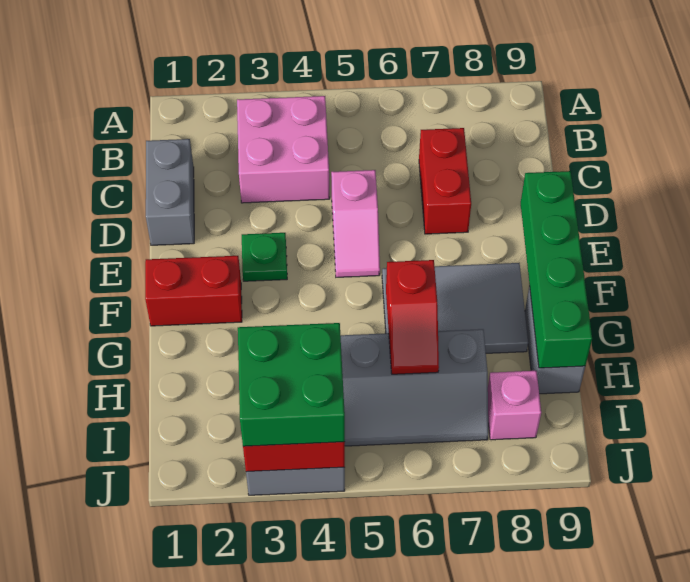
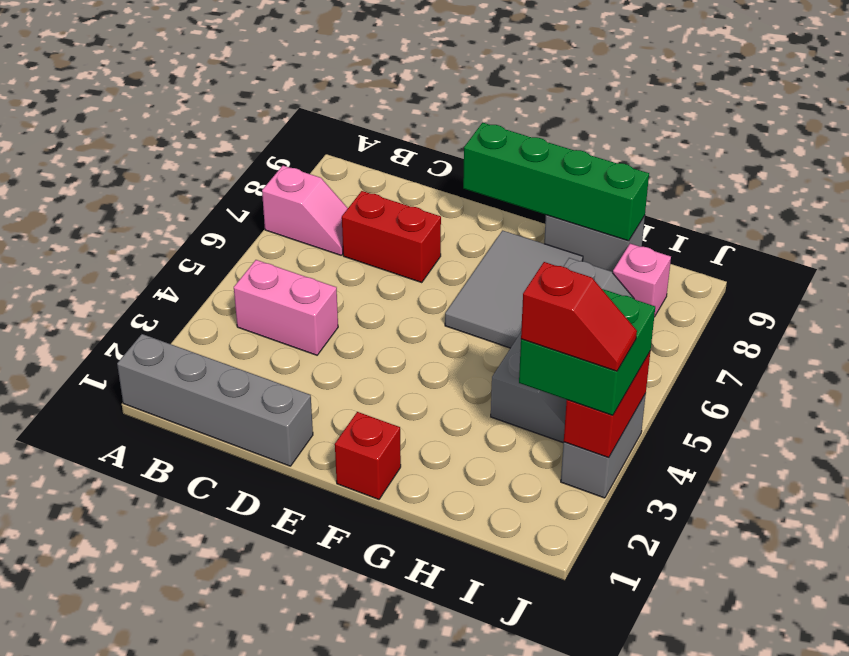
pink brick B3:C4 level 1 -> pink brick B4:C4 level 1
grey brick C1:D1 level 1 -> grey brick A1:D1 level 1
pink slope D5:E5 level 1 top D -> pink slope A7:B7 level 1 top A
green plate E3 level 1 -> none
red brick F1:F2 level 1 -> red brick F1 level 1
red slope G6:H6 level 2 top G -> red slope I3:J3 level 4 top I

